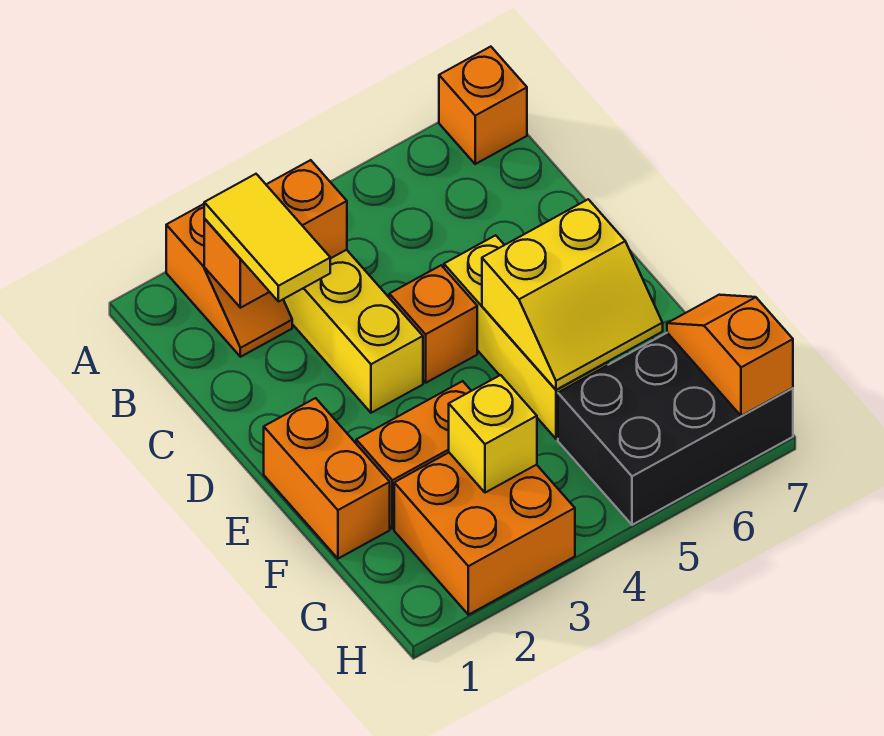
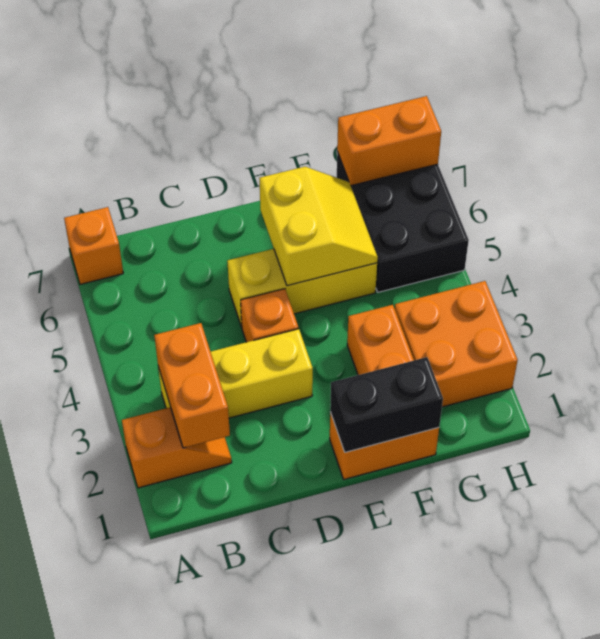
yellow tile B2:C2 level 3 -> none
none -> black brick E1:F1 level 2
yellow brick G3 level 2 -> none
orange slope G7:H7 level 2 top H -> orange brick G7:H7 level 2

